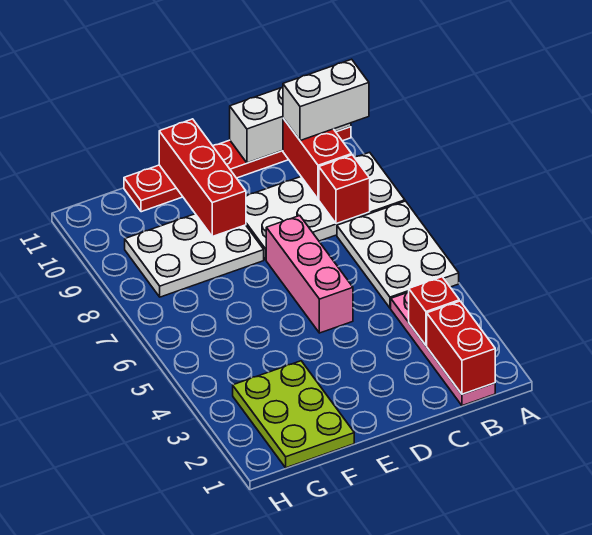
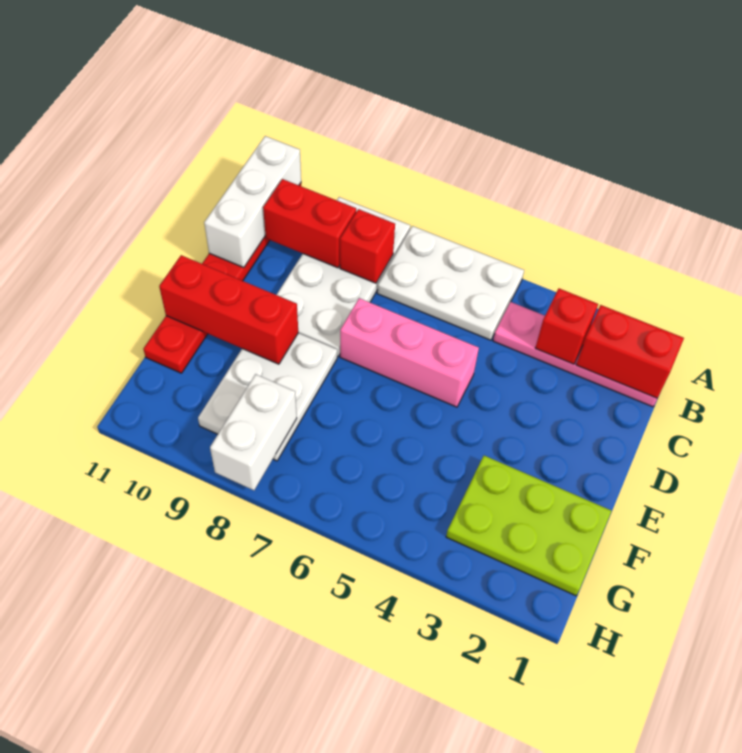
white brick A10:B10 level 3 -> white brick G8:H8 level 2

